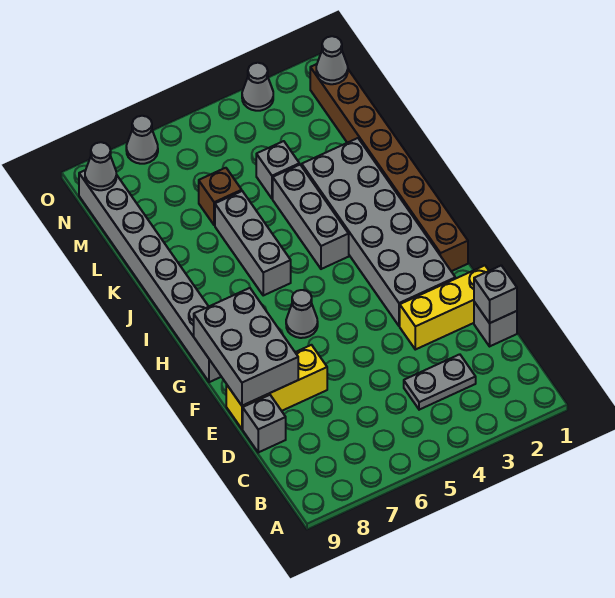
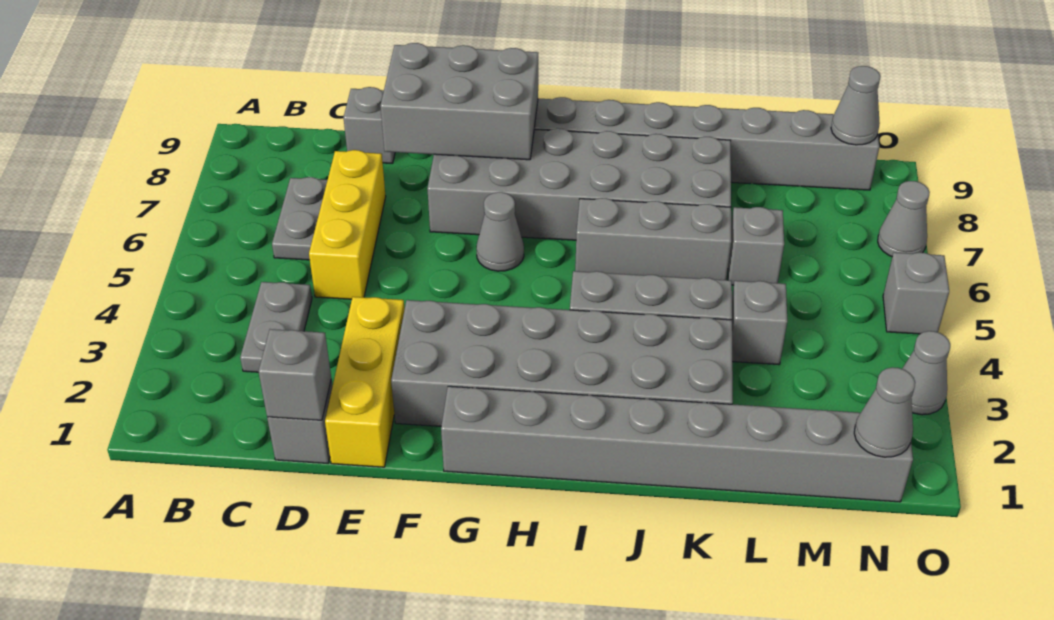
none -> grey plate C6:C7 level 1
yellow brick E7:E9 level 1 -> yellow brick D5:D7 level 1
none -> grey brick F7:K8 level 1
brown brick G1:N1 level 1 -> grey brick G1:N1 level 1
brown brick L6 level 1 -> grey brick L6 level 1
none -> grey brick O5 level 1

